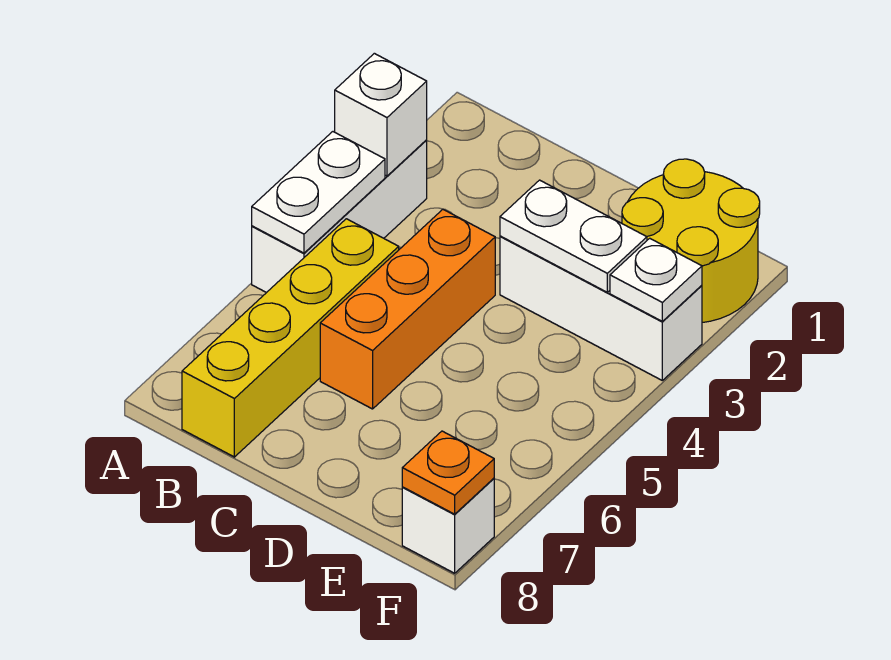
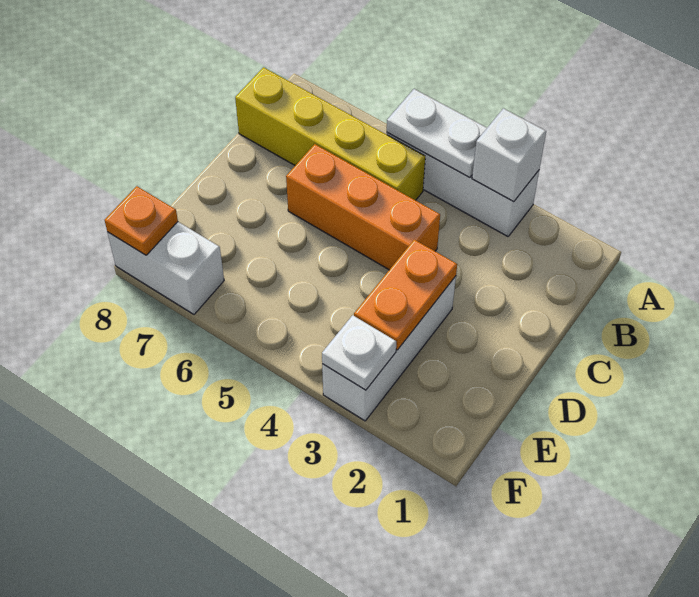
white plate D3:E3 level 2 -> orange plate D3:E3 level 2
yellow round brick E1:F2 level 1 -> none
white brick F8 level 1 -> white brick F7:F8 level 1

